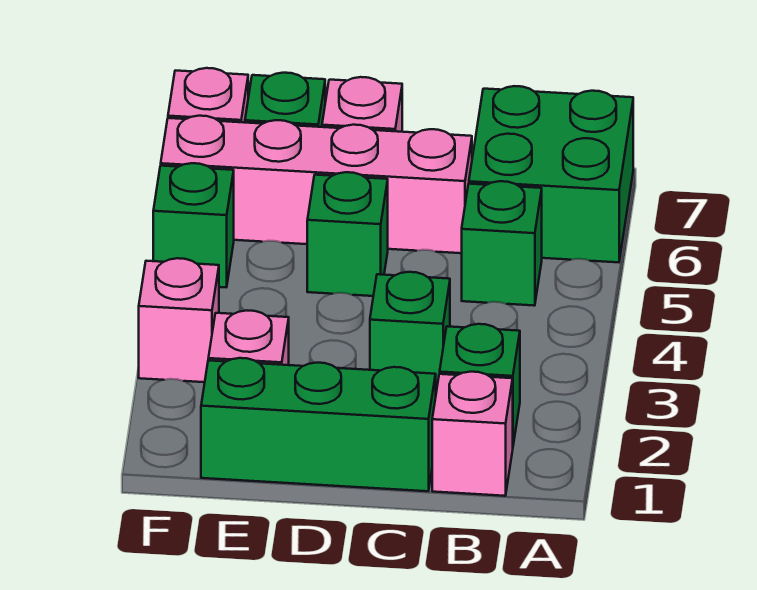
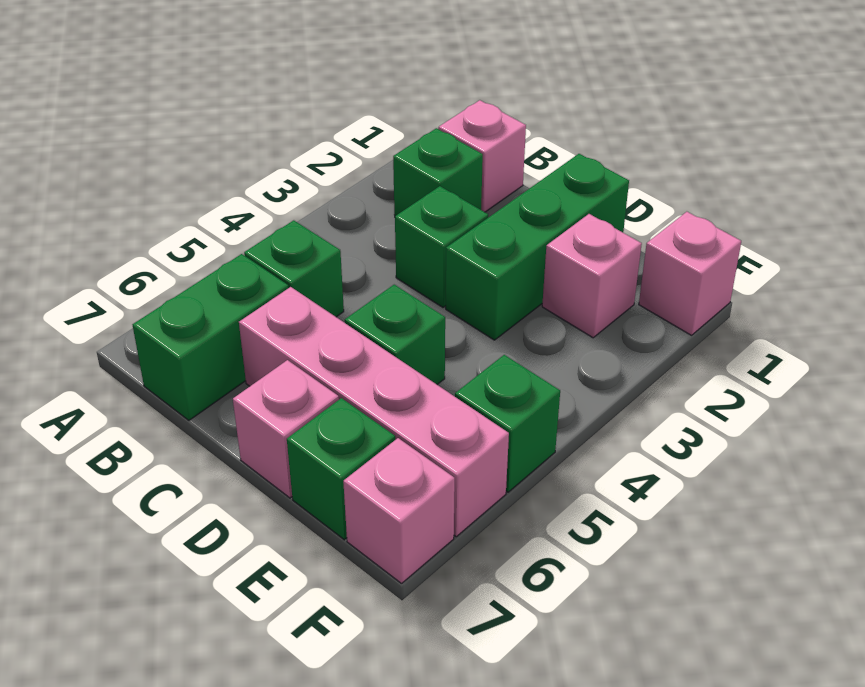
green brick A6:B7 level 1 -> green brick B6:B7 level 1
green brick C1:E1 level 1 -> green brick D1:D3 level 1
pink brick F3 level 1 -> pink brick F1 level 1

